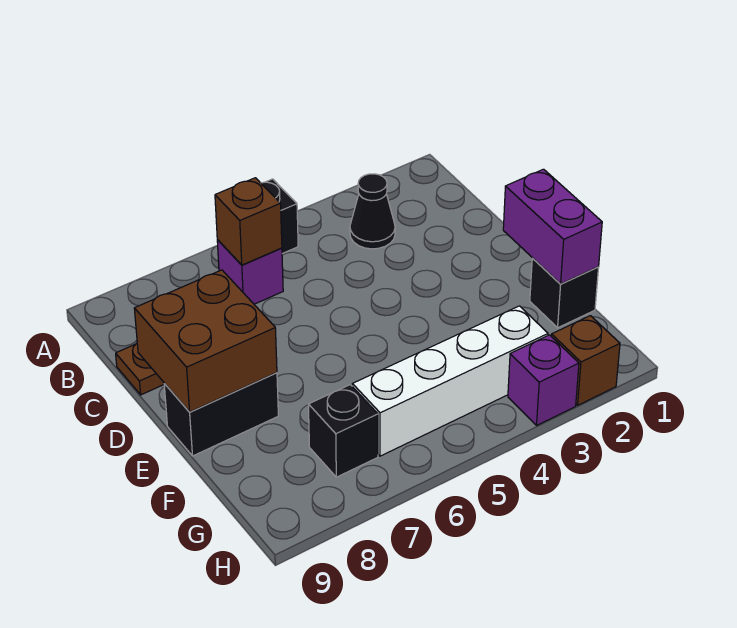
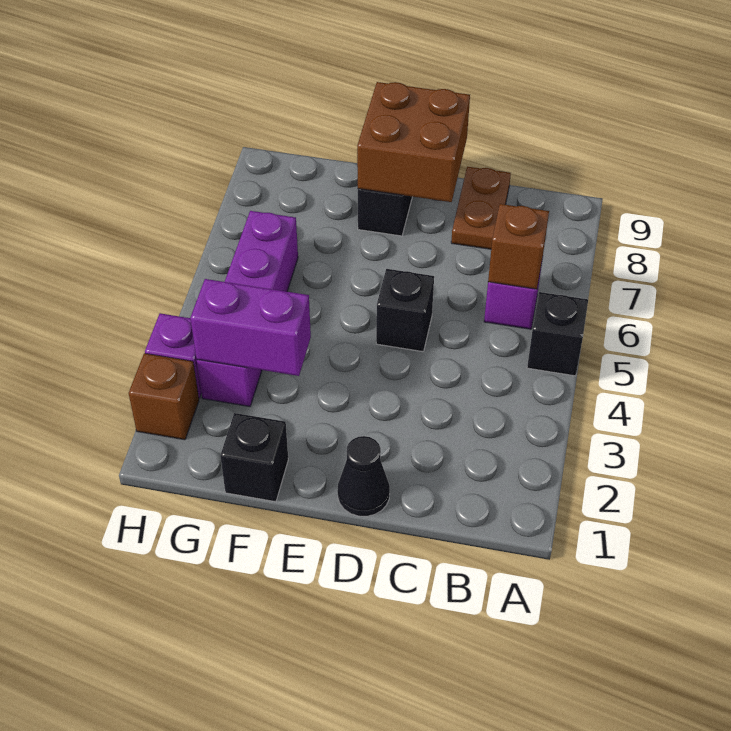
black cone B3 level 1 -> black cone D1 level 1
purple brick E1:F1 level 2 -> purple brick F3:G3 level 2
white brick G3:G6 level 1 -> purple brick G3:G6 level 1
black brick G7 level 1 -> black brick D5 level 1

